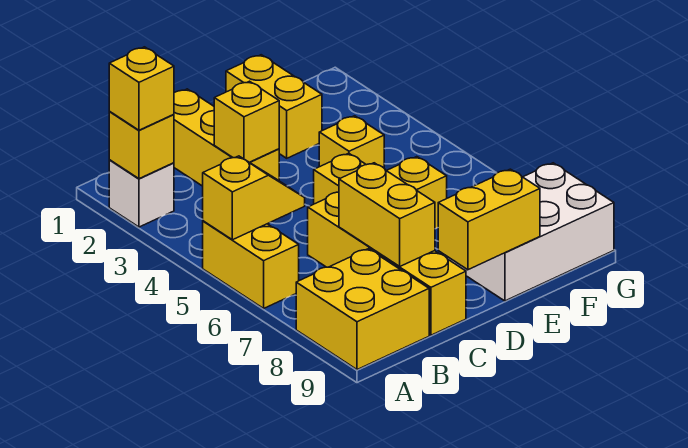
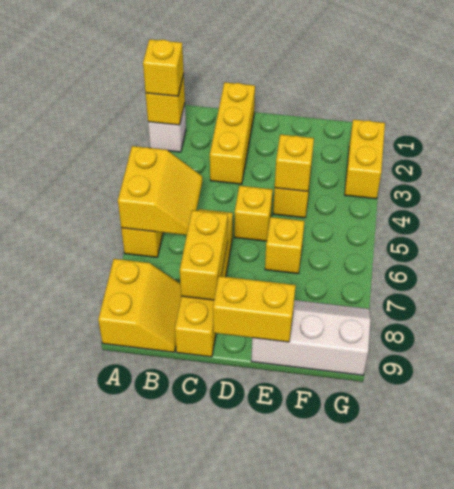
yellow slope A5:B5 level 2 top A -> yellow slope A5:B6 level 2 top A
yellow brick A8:B9 level 1 -> yellow slope A8:B9 level 1 top A
yellow brick C3 level 2 -> yellow brick E4 level 2
yellow brick E1:E2 level 1 -> yellow brick G2:G3 level 1
white brick E8:G9 level 1 -> white slope E8:G9 level 1 top 9

